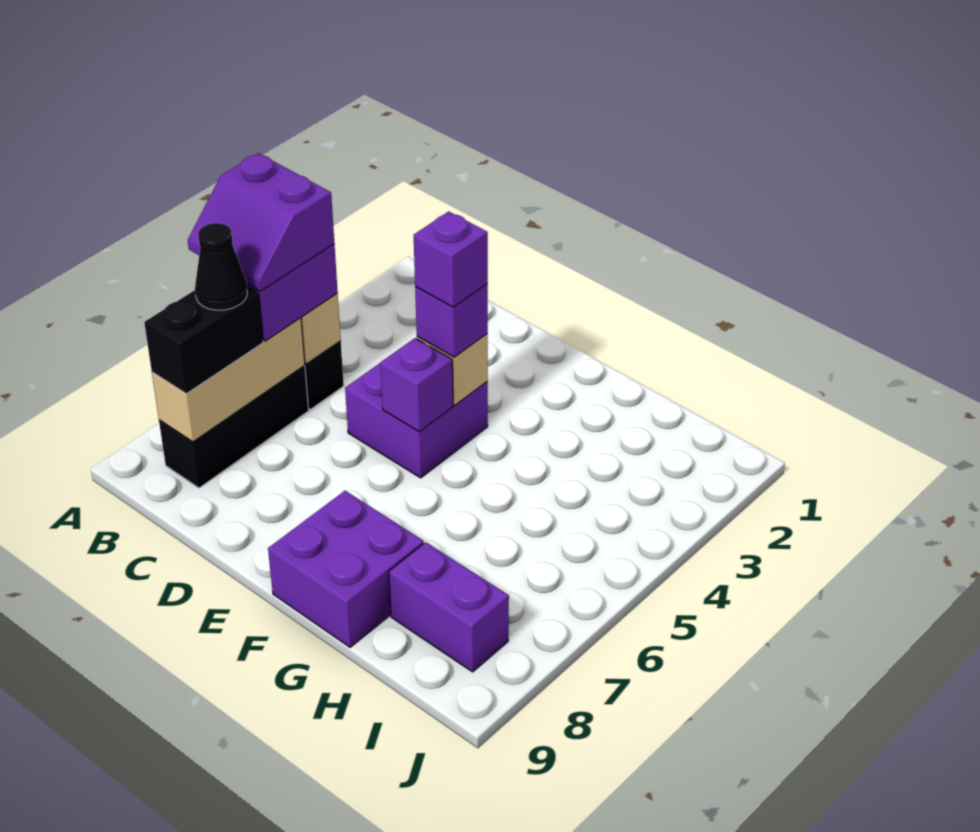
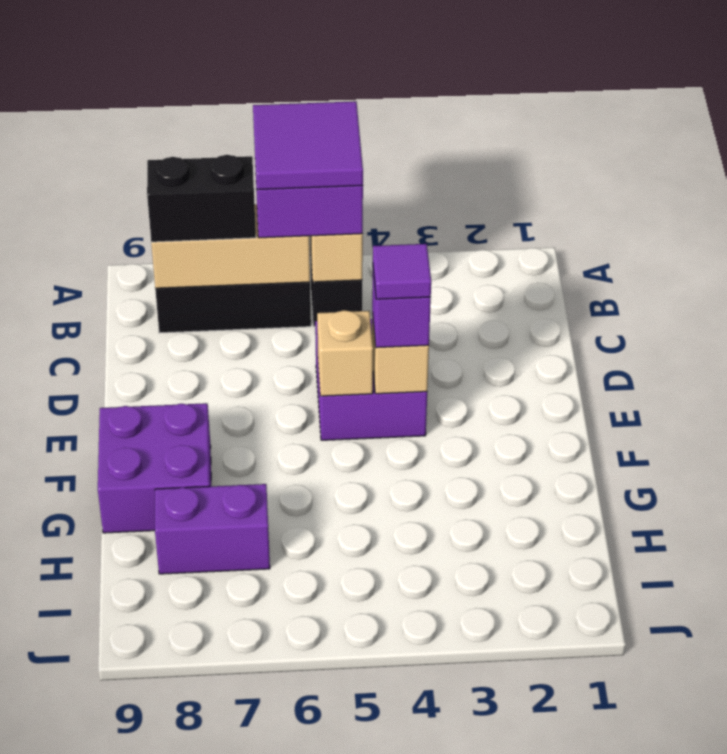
purple slope A5:B6 level 4 top 5 -> purple tile A5:B6 level 4
black cone B7 level 4 -> none
purple brick E4 level 4 -> purple tile E4 level 4
purple brick E5 level 2 -> tan brick E5 level 2
purple brick H8:I8 level 1 -> purple brick H7:H8 level 1

